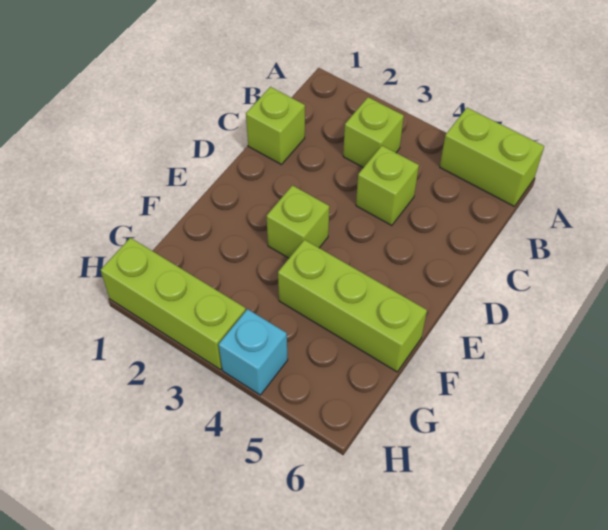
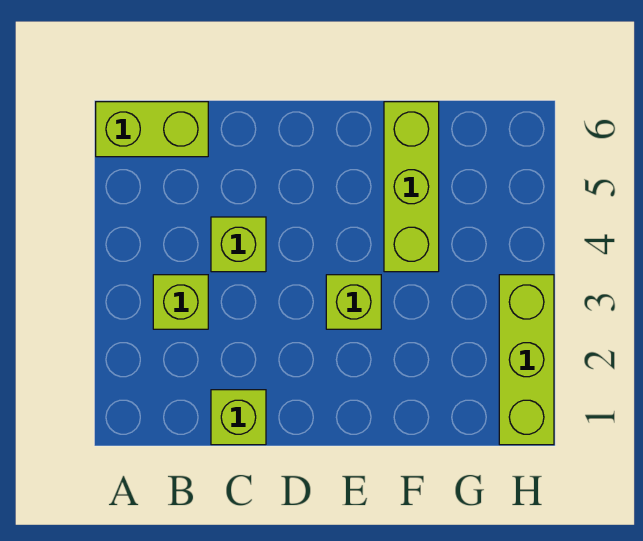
lime brick A5:A6 level 1 -> lime brick A6:B6 level 1
cyan brick H4 level 1 -> none

